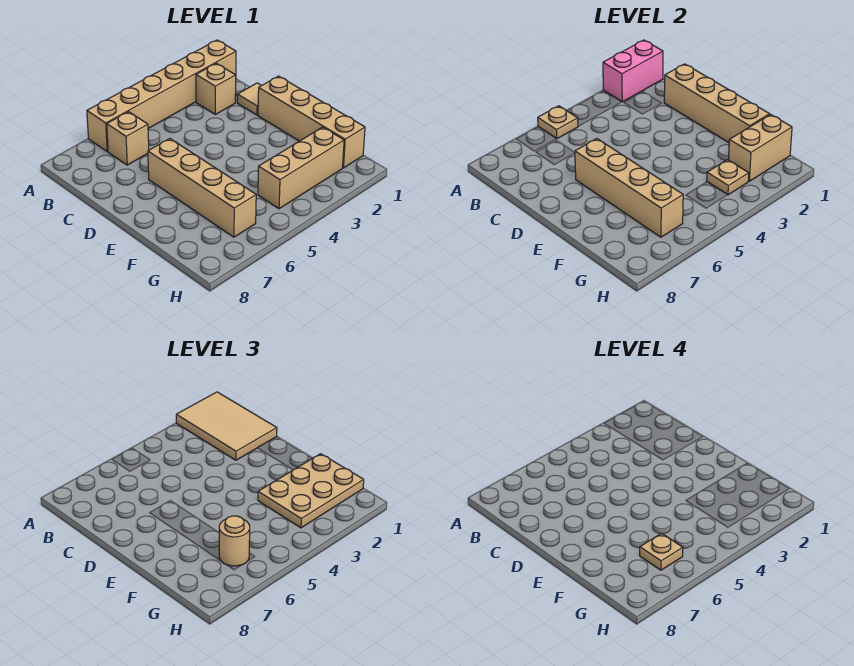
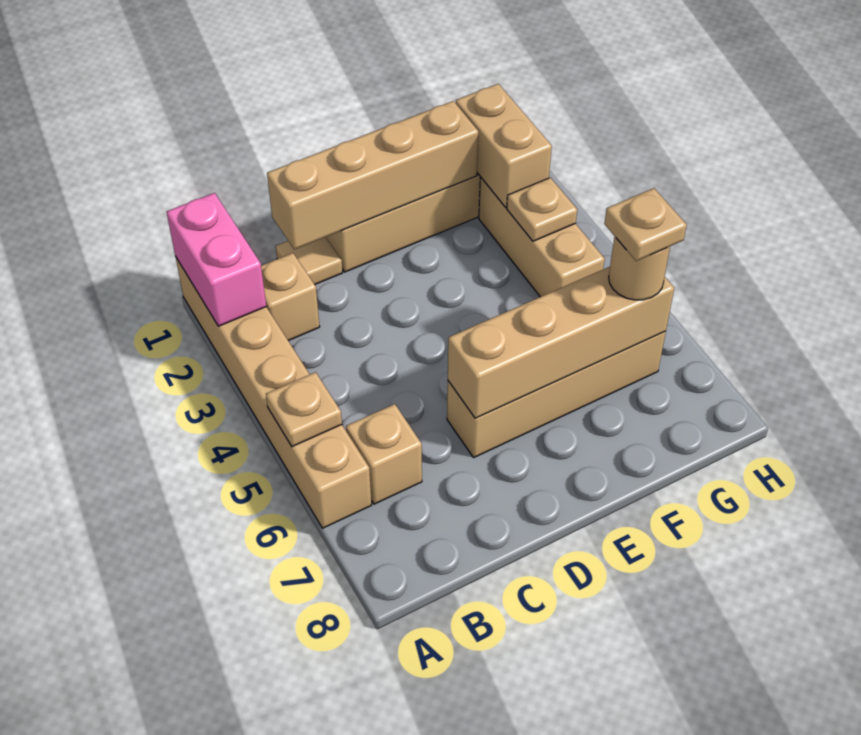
tan tile A1:C2 level 3 -> none
tan plate F1:G3 level 3 -> none

